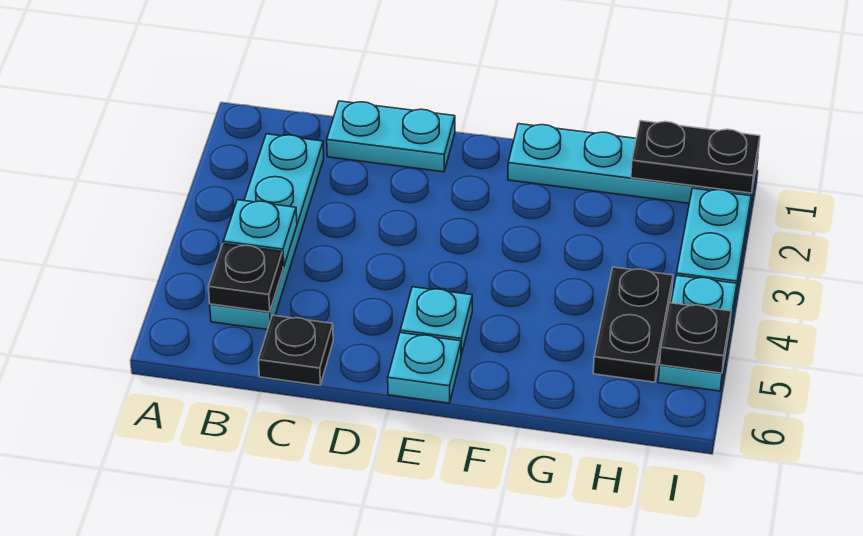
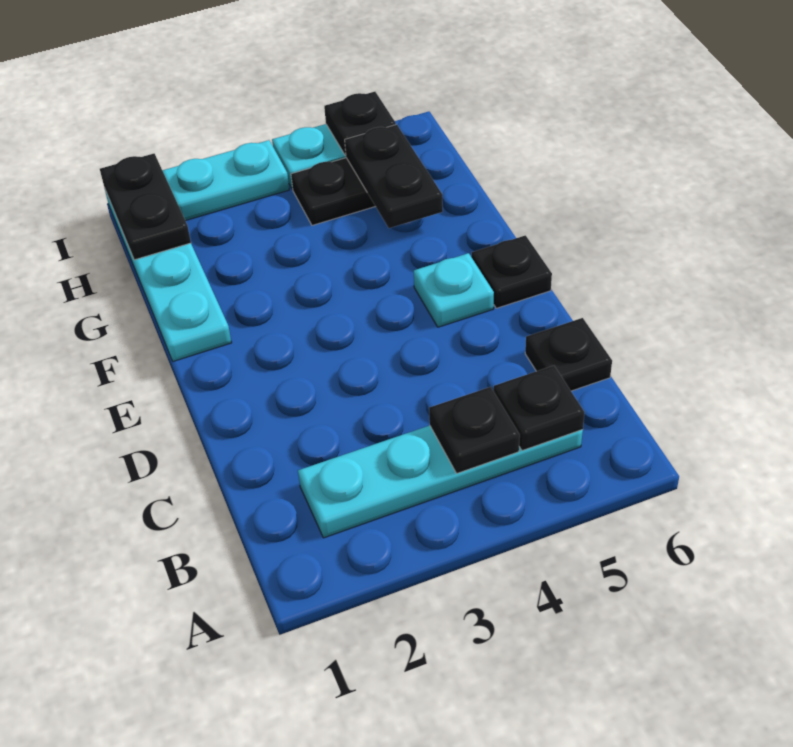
cyan plate B4 level 2 -> black plate B4 level 2
cyan plate C1:D1 level 1 -> none
cyan plate E6 level 1 -> black plate E6 level 1
none -> black plate G5:H5 level 2

